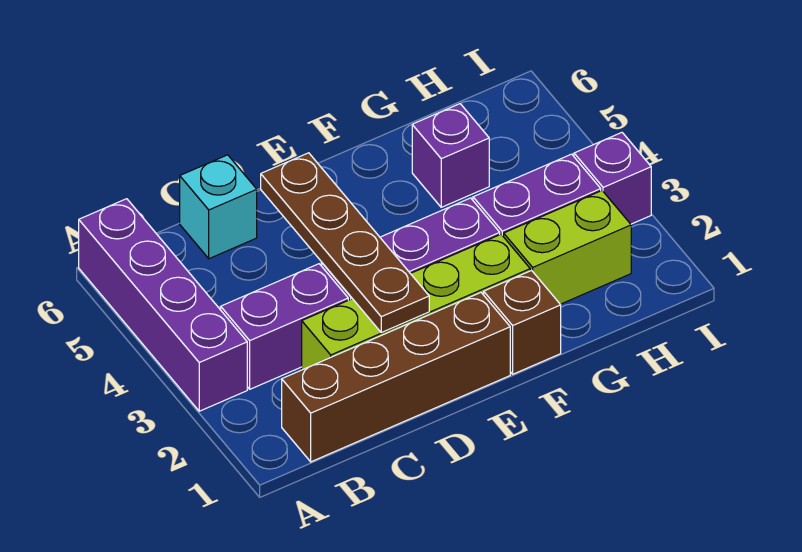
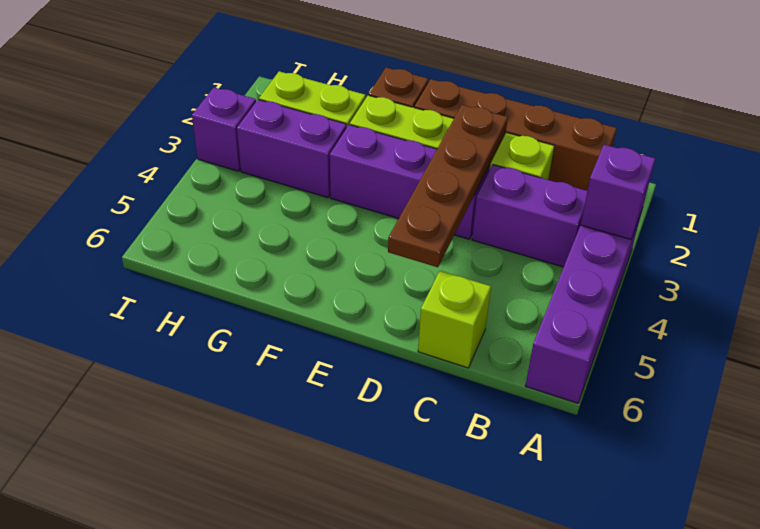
cyan brick C6 level 1 -> lime brick C6 level 1
purple brick G5 level 1 -> purple brick A3 level 2

